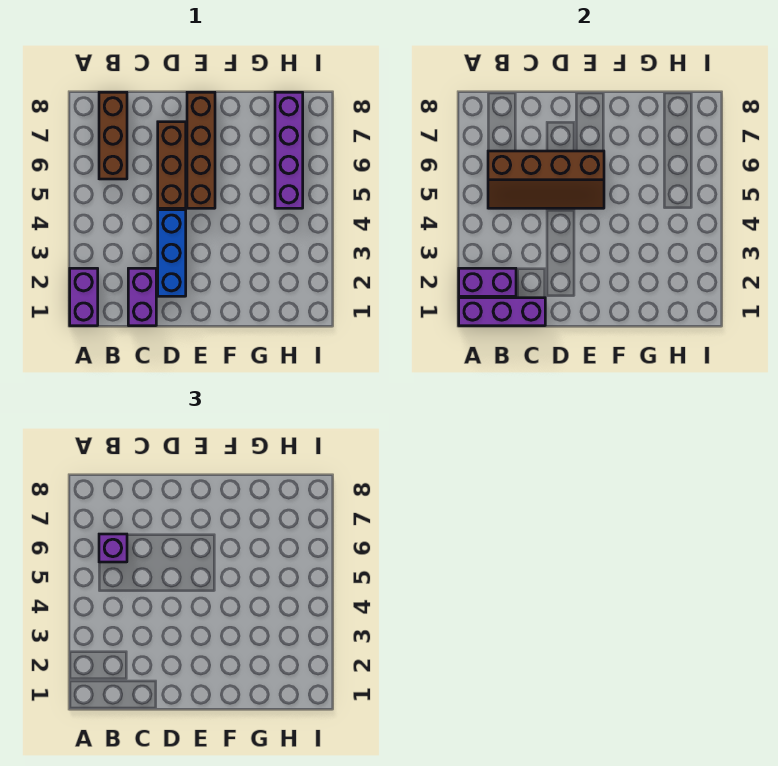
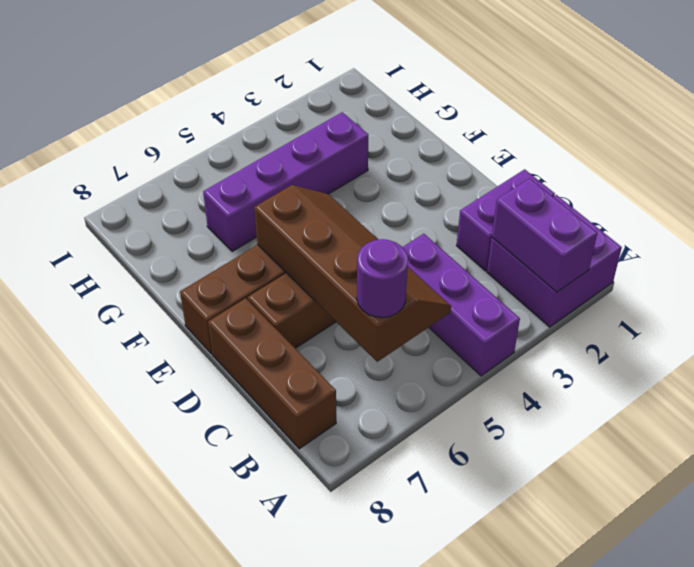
purple brick A1:A2 level 1 -> purple brick A1:B2 level 1
purple brick A1:C1 level 2 -> purple brick A4:C4 level 1
brown brick B6:B8 level 1 -> brown brick B8:D8 level 1
purple brick B6 level 3 -> purple round brick B6 level 3
blue brick D2:D4 level 1 -> none
purple brick H5:H8 level 1 -> purple brick G3:G6 level 1

